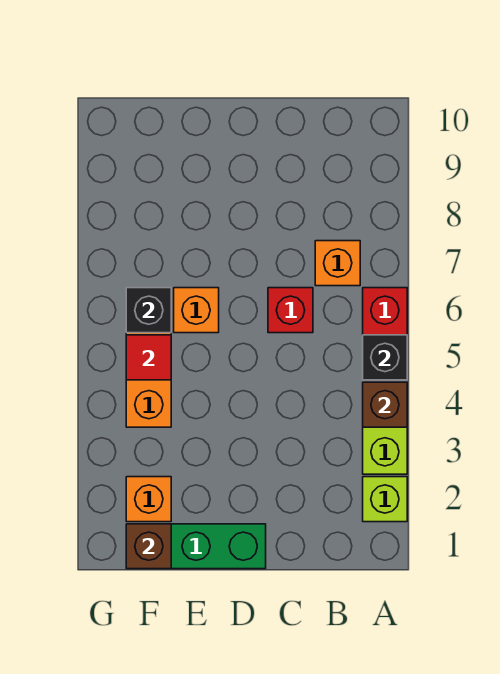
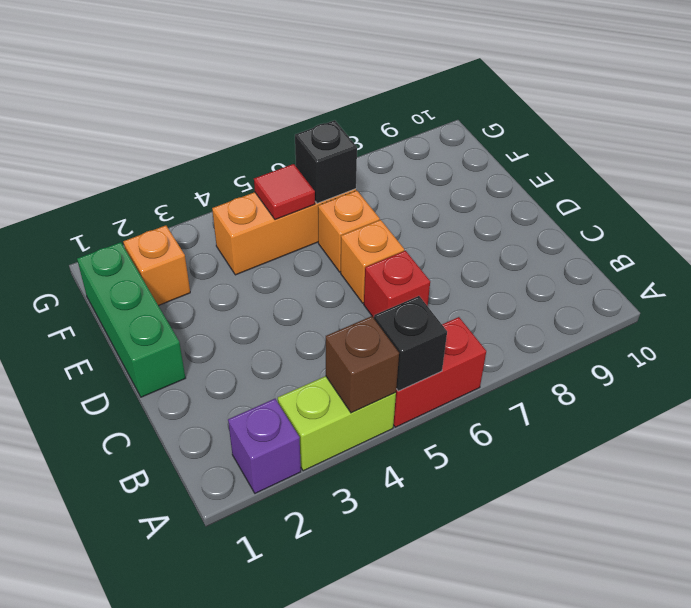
lime brick A2 level 1 -> purple brick A2 level 1
orange brick B7 level 1 -> orange brick D6 level 1
brown brick F1 level 2 -> none

